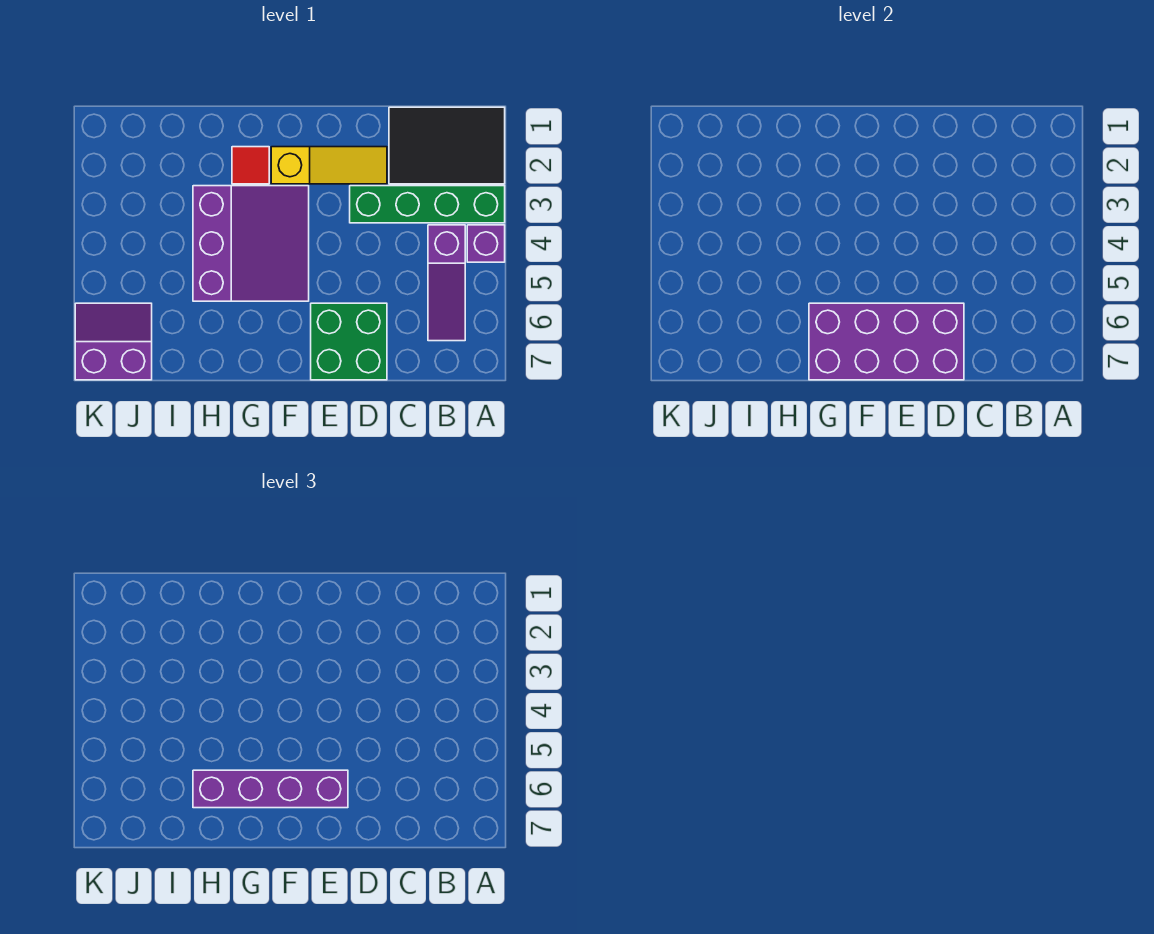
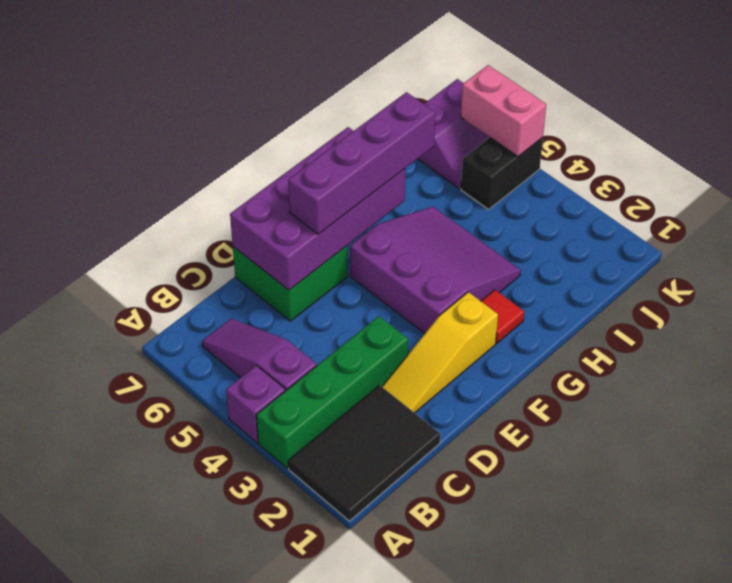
purple slope F3:H5 level 1 top H -> purple slope F3:H5 level 1 top F
none -> black brick J5:K5 level 1
none -> pink brick K5:K6 level 2

